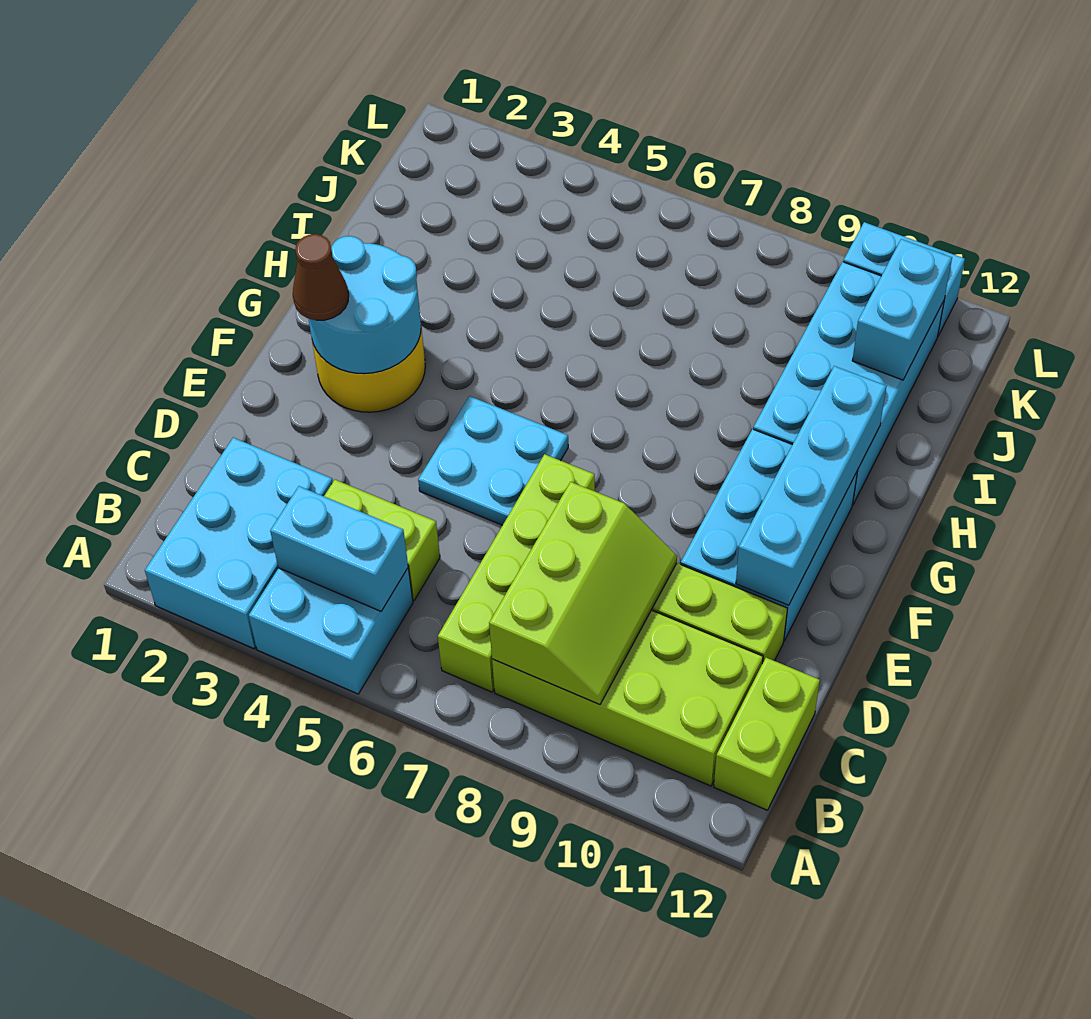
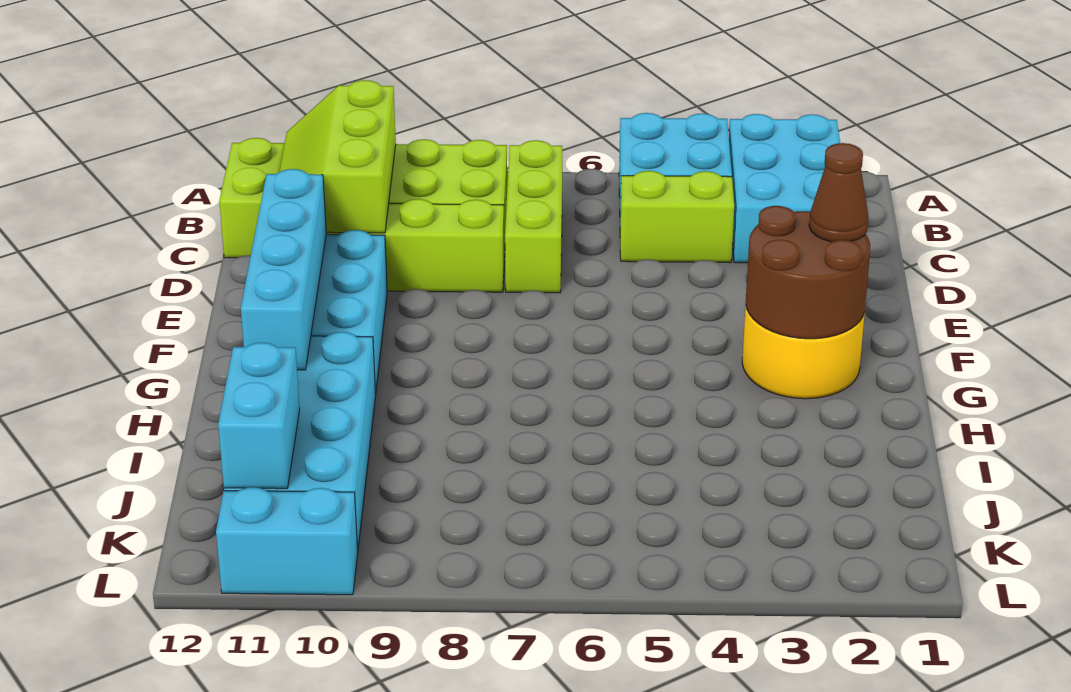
cyan brick B4:B5 level 2 -> none
lime brick B7:E7 level 1 -> lime brick B7:D7 level 1
lime slope B8:D9 level 2 top 8 -> lime slope B10:D11 level 2 top 10
cyan plate E5:F6 level 1 -> none
cyan round brick F2:G3 level 2 -> brown round brick F2:G3 level 2

